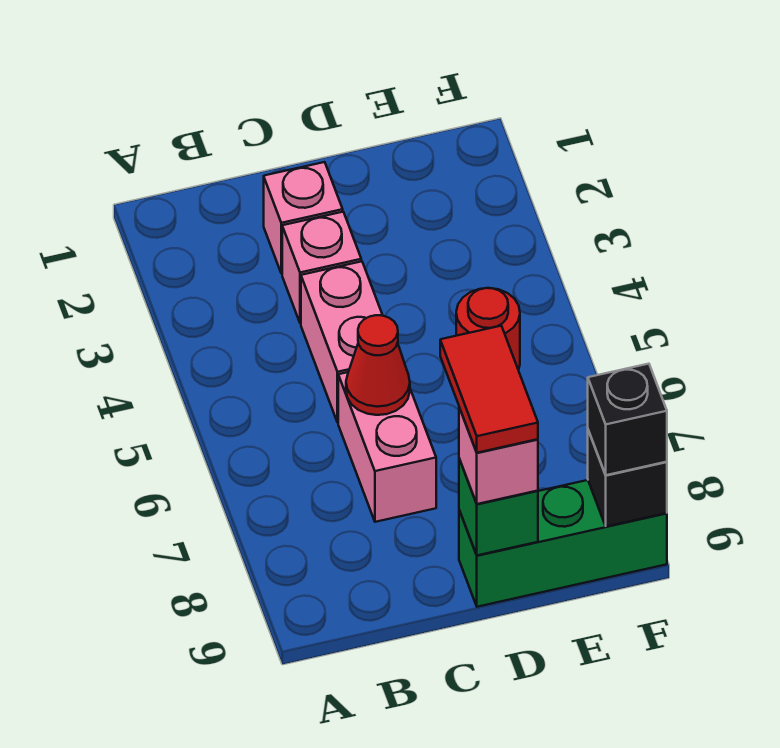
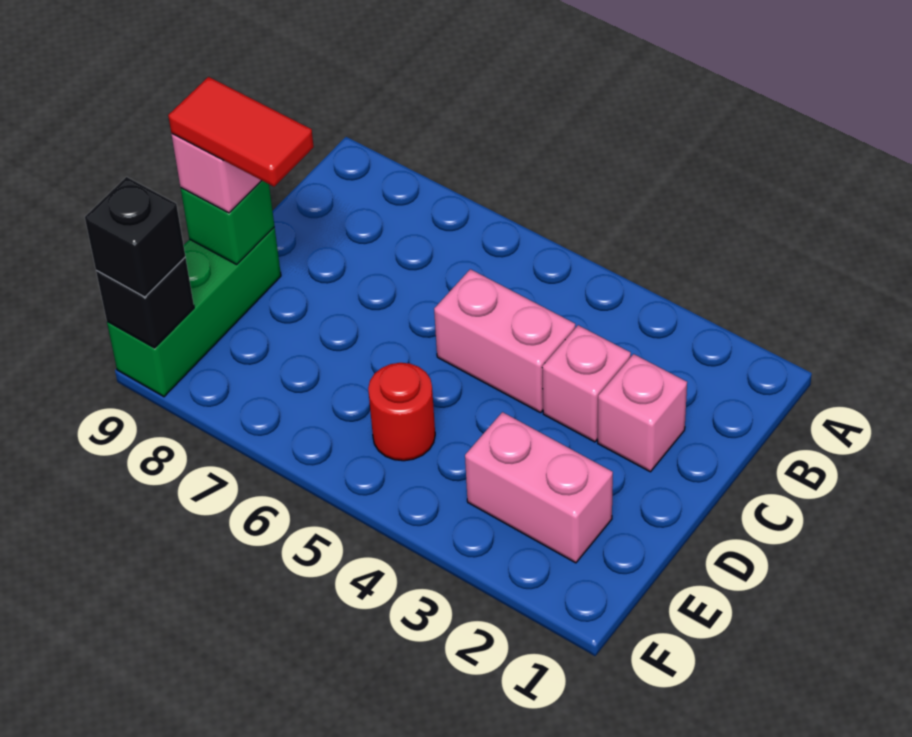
pink brick C6:C7 level 1 -> pink brick E2:E3 level 1
red cone C6 level 2 -> none

